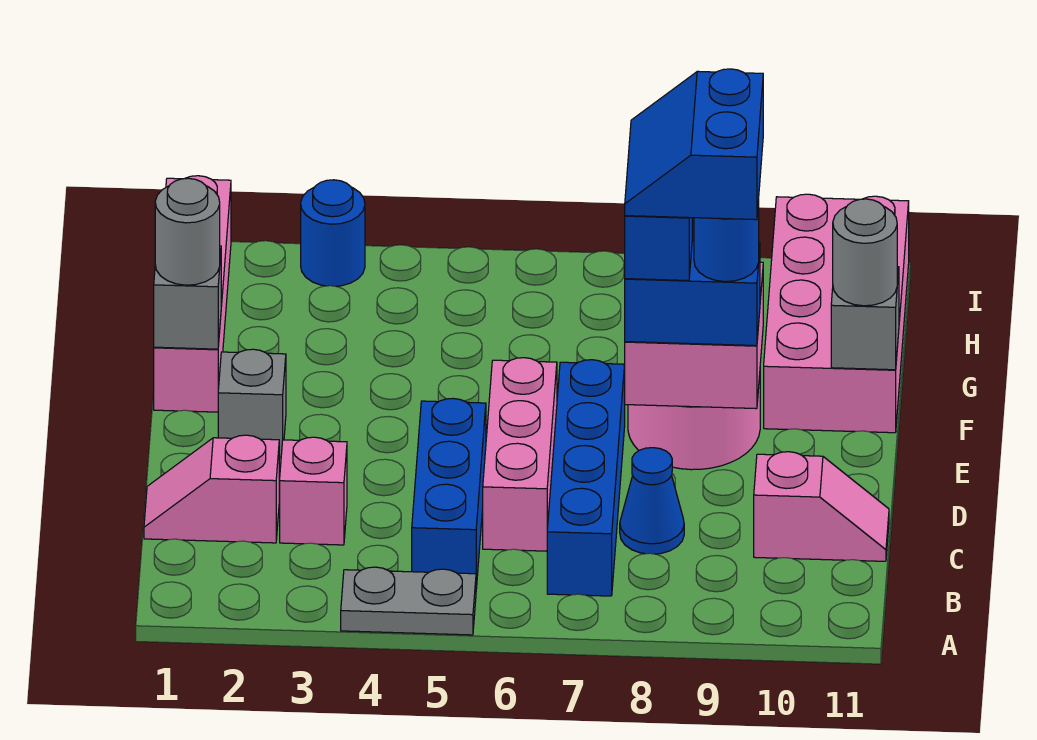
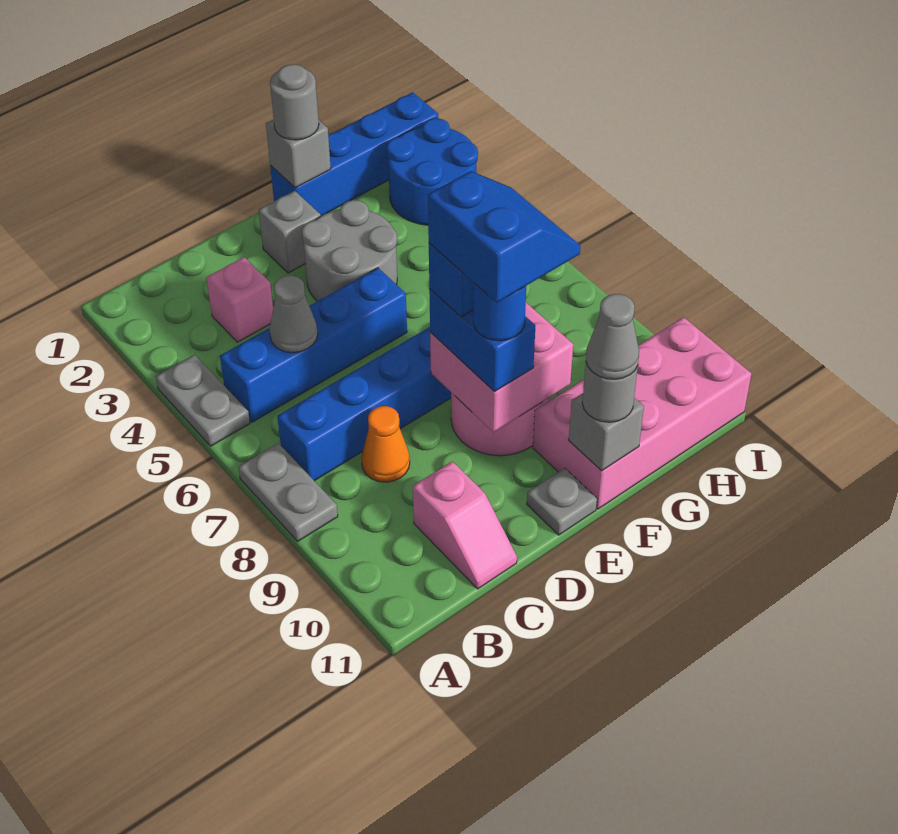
none -> grey plate A7:A8 level 1
blue brick B5:D5 level 1 -> blue brick B5:E5 level 1
pink slope C1:C2 level 1 top 2 -> none
none -> grey cone C5 level 2
pink brick C6:E6 level 1 -> none
blue cone C8 level 1 -> orange cone C8 level 1
none -> grey round brick E3:F4 level 1
blue slope E8:F9 level 5 top 9 -> blue slope E8:F9 level 5 top E
none -> grey plate E11 level 1
pink brick F1:I1 level 1 -> blue brick F1:I1 level 1
none -> grey cone F11 level 4
blue round brick I3 level 1 -> blue round brick H2:I3 level 1

